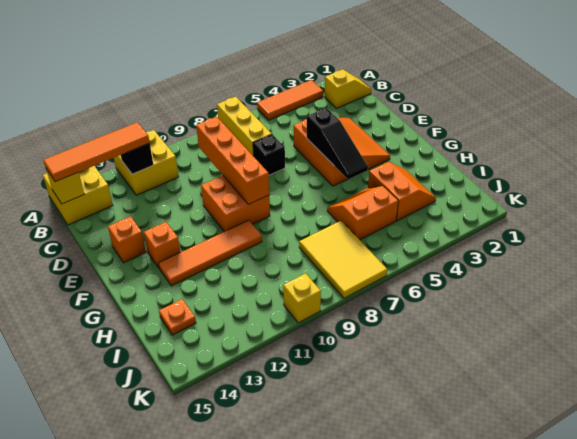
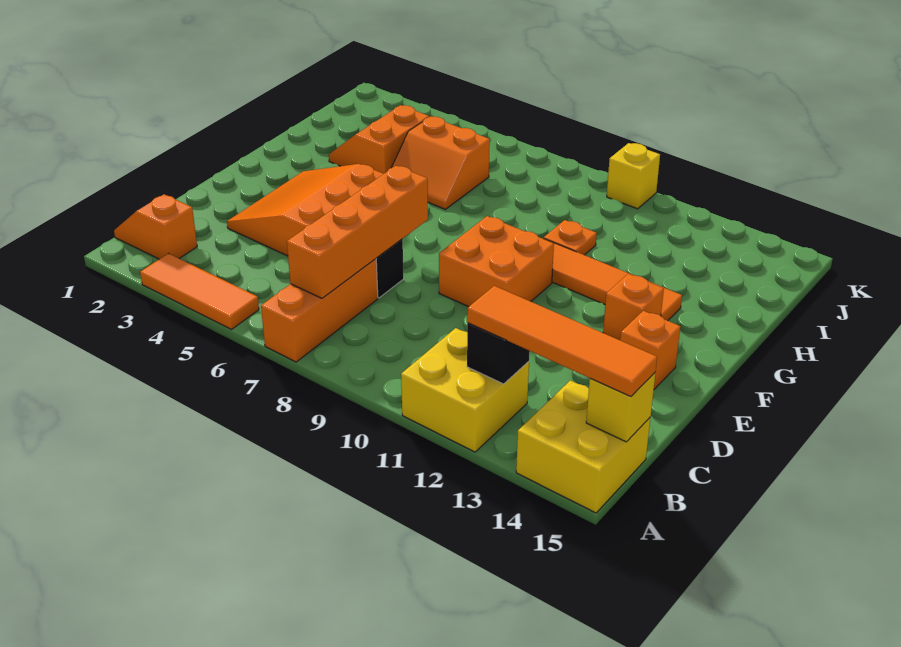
yellow brick A7:C7 level 1 -> orange brick A7:C7 level 1
yellow slope B1:B2 level 1 top 2 -> orange slope B1:B2 level 1 top 2
orange brick C9:F9 level 2 -> orange brick B7:E7 level 2
black slope E5:G5 level 2 top E -> none
yellow tile I7:K8 level 1 -> none
orange plate I14 level 1 -> orange plate H10 level 1

